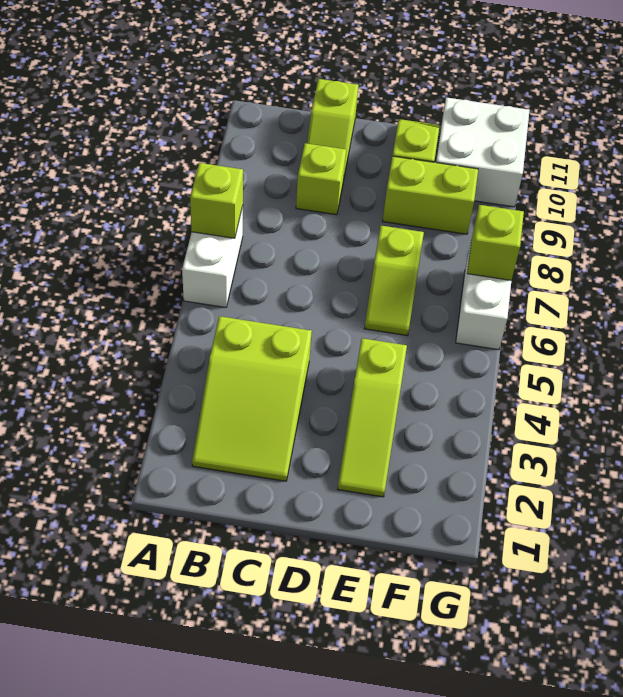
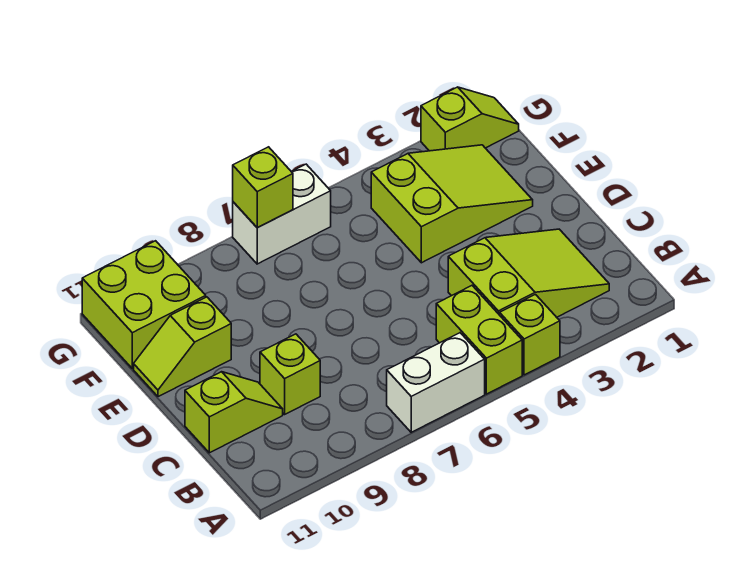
lime brick A7 level 2 -> lime brick A4 level 1
lime slope E2:E4 level 1 top 4 -> lime slope E2:F4 level 1 top 4
lime slope E6:E7 level 1 top 7 -> lime slope G1:G2 level 1 top 2
lime brick E9:F9 level 1 -> lime brick A5:B5 level 1
white brick F10:G11 level 1 -> lime brick F10:G11 level 1

